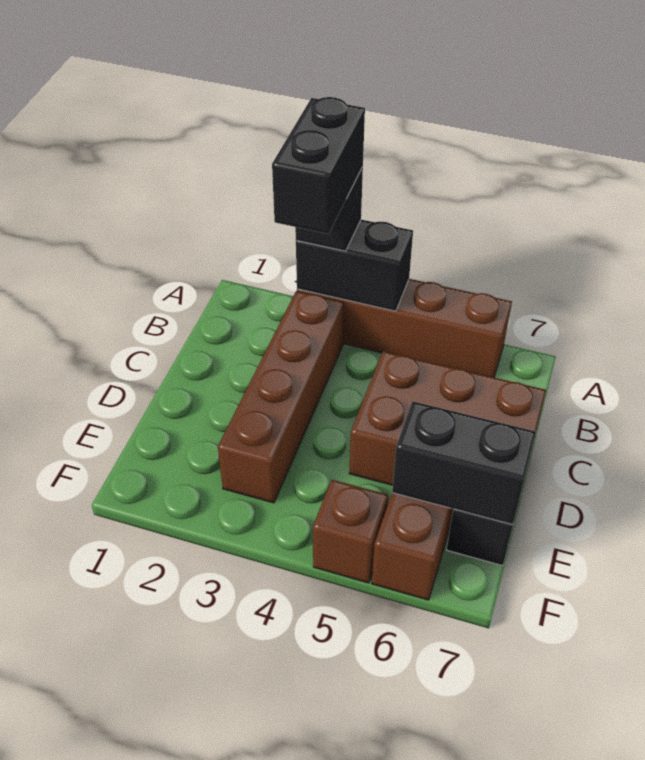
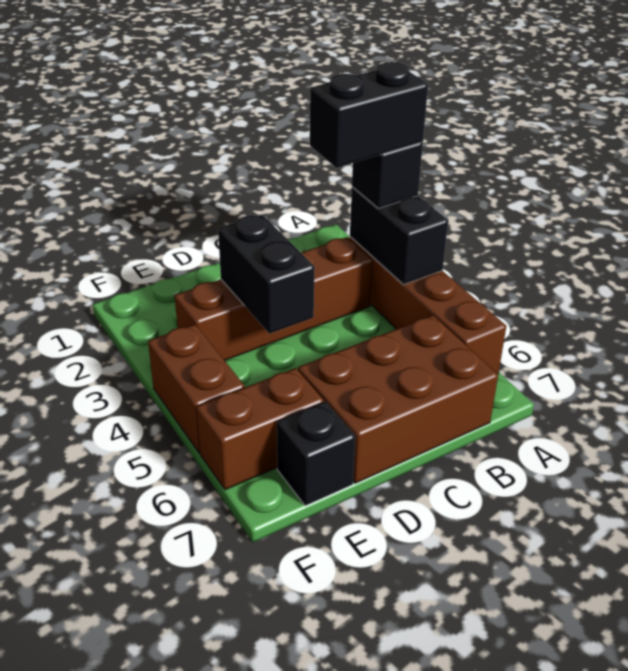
brown brick C5:D7 level 1 -> brown brick B6:D7 level 1
black brick E6:E7 level 2 -> black brick D3:D4 level 2
brown brick F5 level 1 -> brown brick F4:F5 level 1

